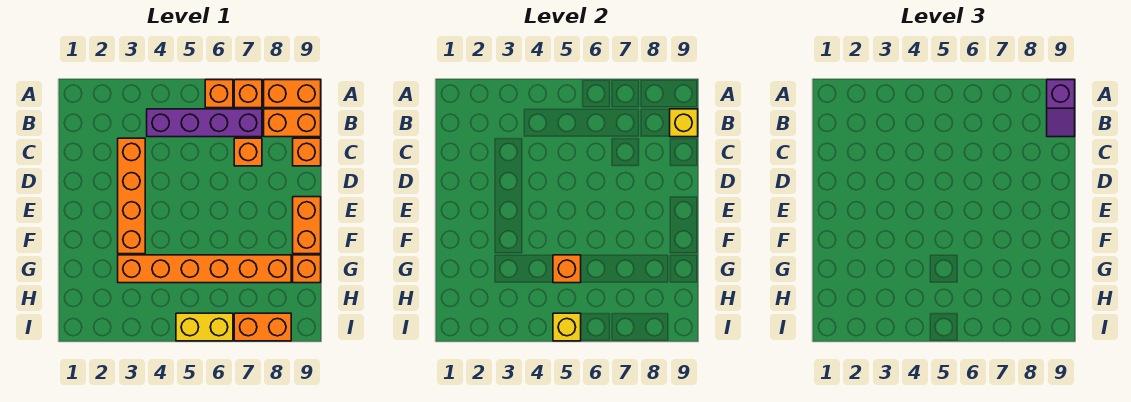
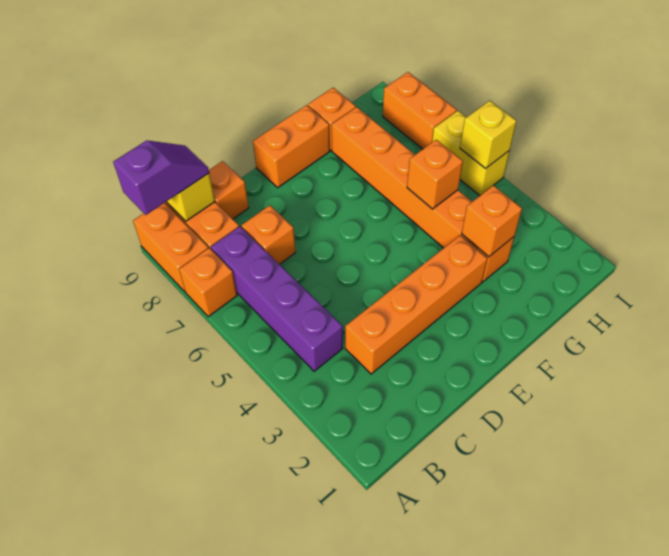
orange brick A6 level 1 -> orange brick G3 level 2

